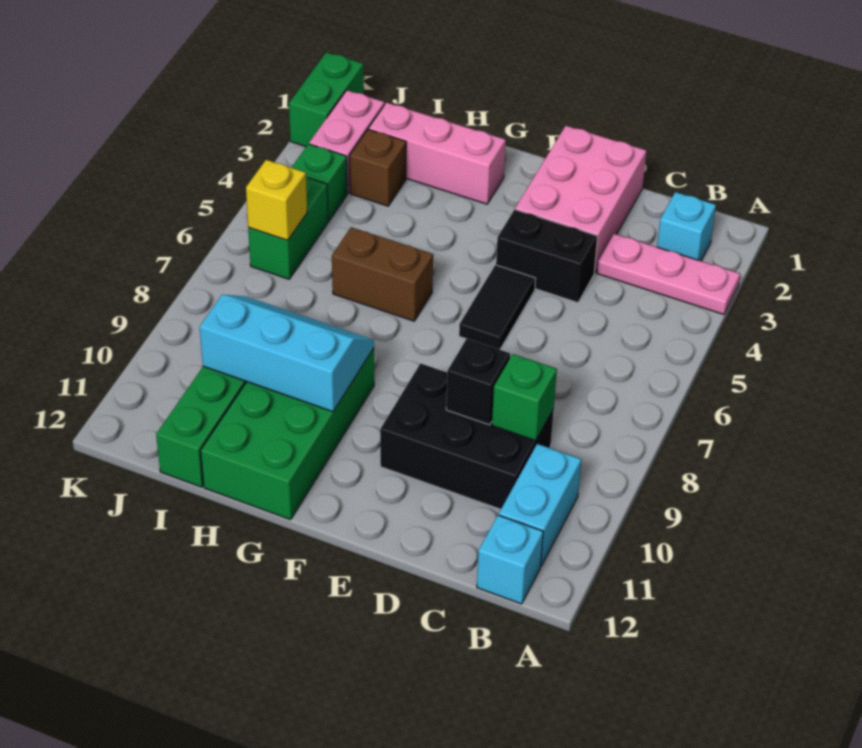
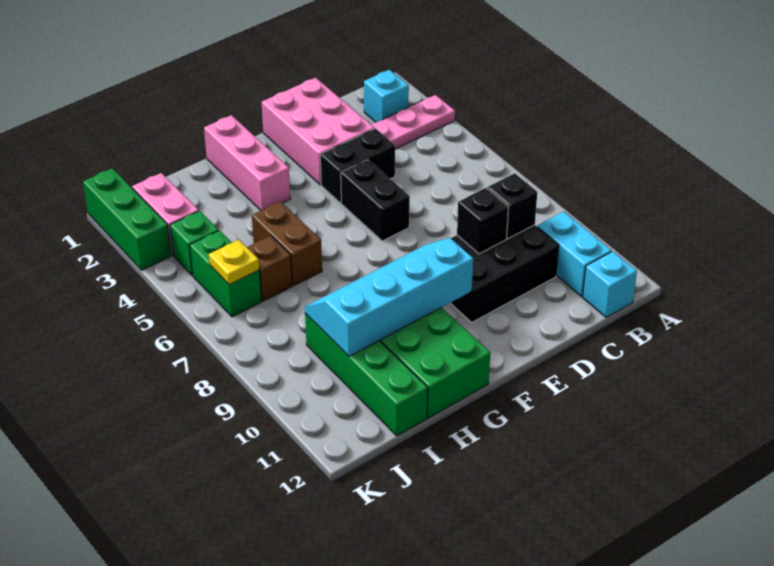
green brick C9 level 2 -> black brick C9 level 2
black tile E5:E6 level 1 -> black brick E5:E6 level 1
pink brick G2:I2 level 1 -> pink brick G1:G3 level 1
brown brick G6:H6 level 1 -> brown brick H5:H6 level 1
cyan slope G9:I10 level 2 top 10 -> cyan slope F9:I10 level 2 top 10
brown brick I3 level 1 -> brown brick I6 level 1
yellow brick J6 level 2 -> yellow plate J6 level 2
green brick K1:K2 level 1 -> green brick K1:K3 level 1

